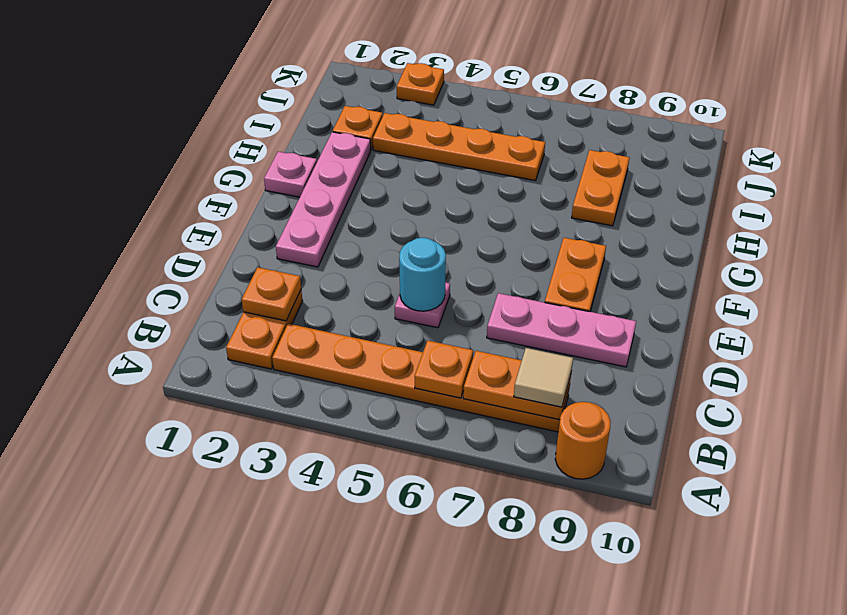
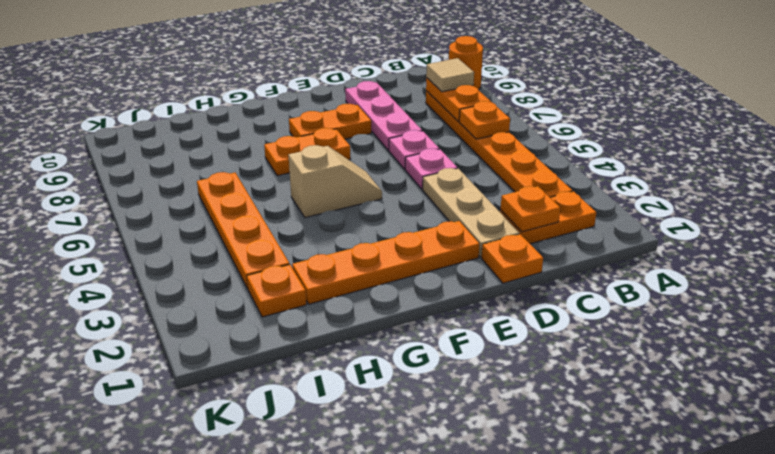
none -> tan plate D2:D4 level 1
cyan round brick D5 level 2 -> none
pink plate E2:H2 level 1 -> orange plate E2:H2 level 1
none -> tan slope F5:G5 level 1 top G
pink plate G1 level 1 -> pink plate D6 level 1
orange plate H8:I8 level 1 -> orange plate F7:G7 level 1
orange plate K3 level 1 -> orange plate D1 level 1

